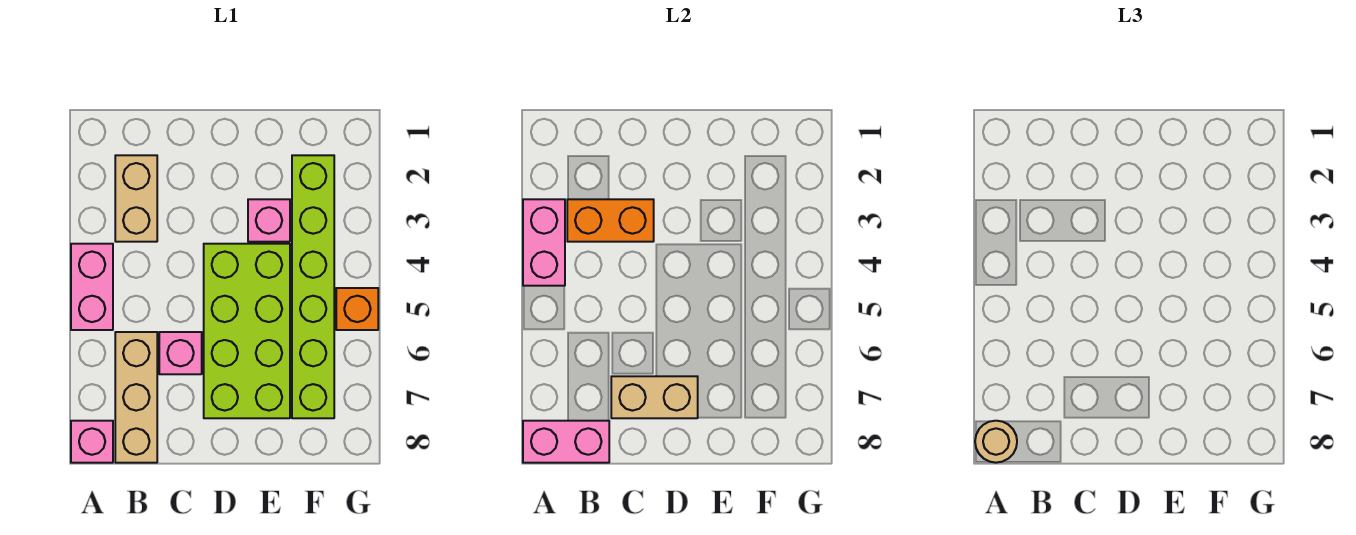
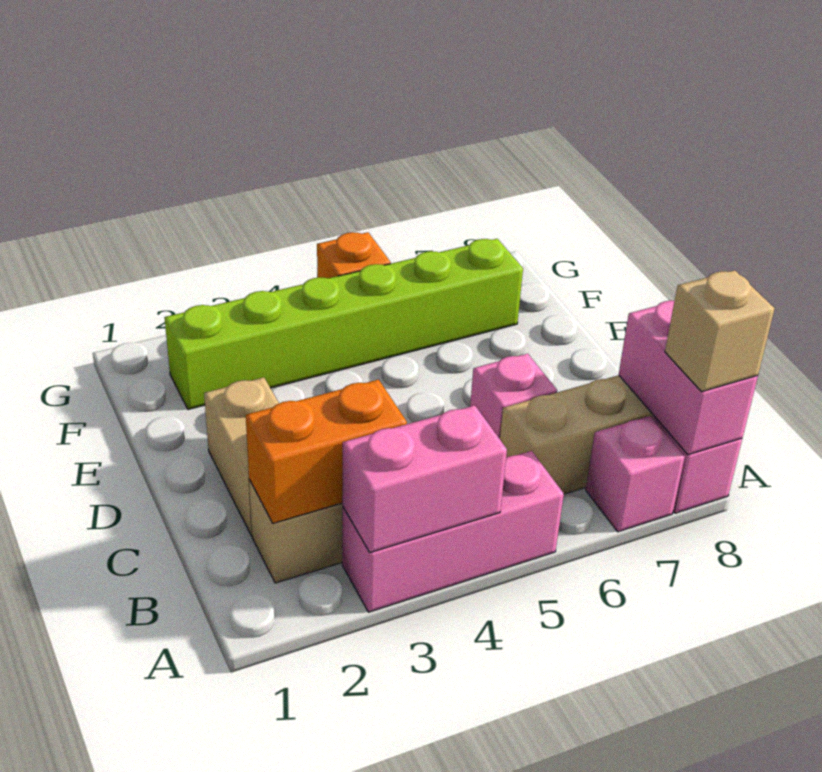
pink brick A4:A5 level 1 -> pink brick A3:A5 level 1
tan round brick A8 level 3 -> tan brick A8 level 3
orange brick B3:C3 level 2 -> orange brick B2:B3 level 2
tan brick C7:D7 level 2 -> tan brick C2:D2 level 1
lime brick D4:E7 level 1 -> none
pink brick E3 level 1 -> pink brick A7 level 1

